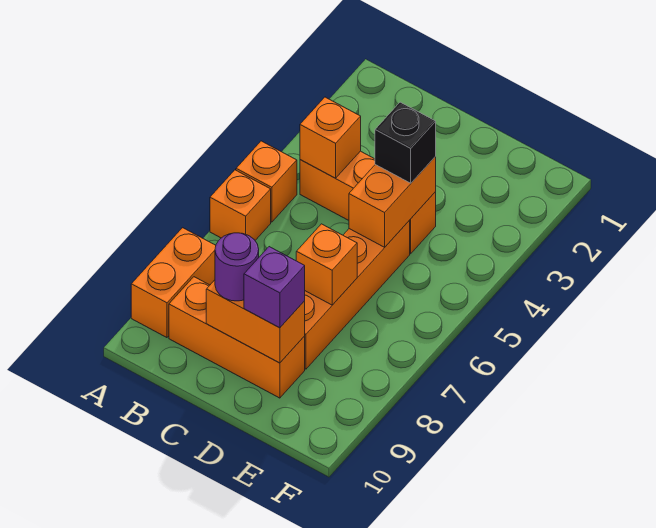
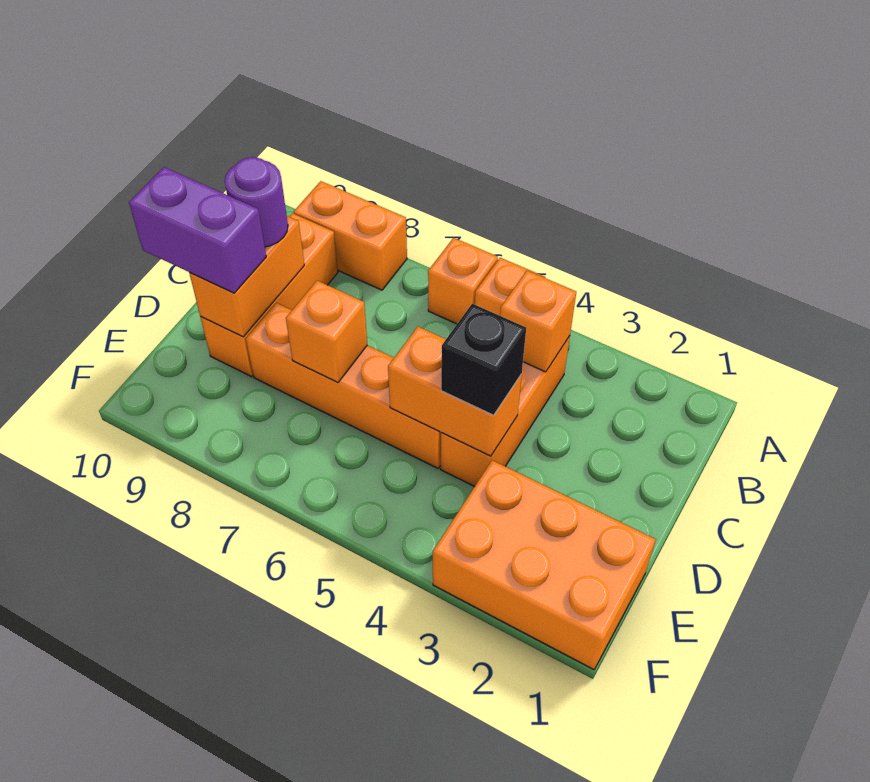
purple brick D9 level 3 -> purple brick D9:D10 level 3
none -> orange brick E1:F3 level 1

